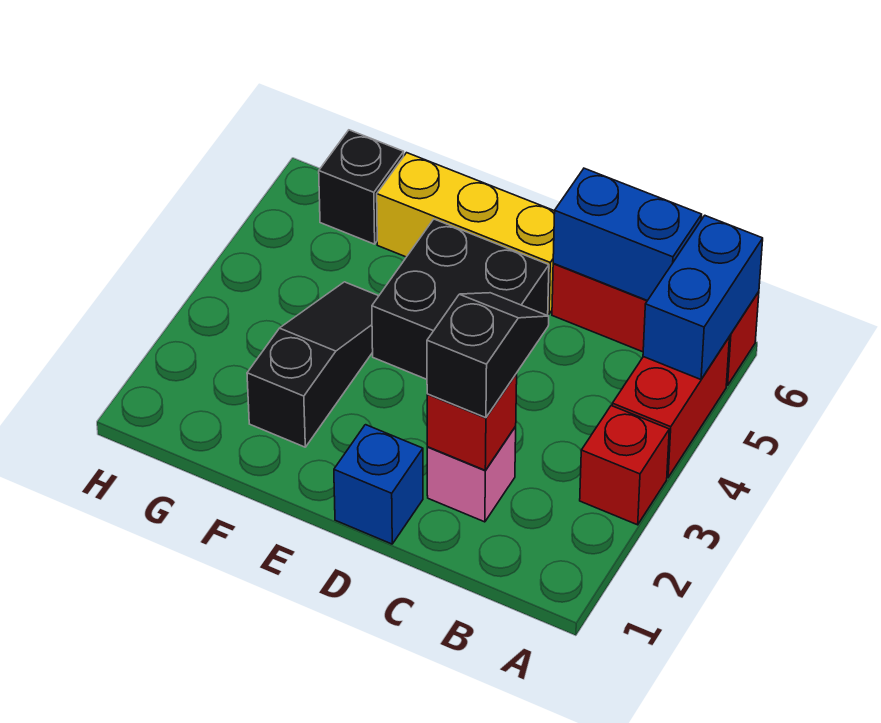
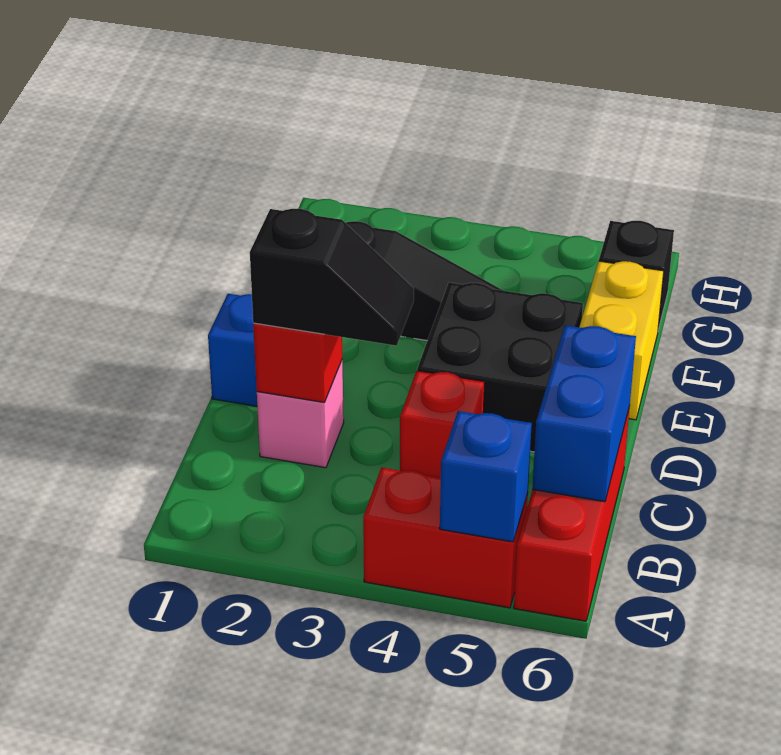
red brick A3 level 1 -> red brick C4 level 1
blue brick A5:A6 level 2 -> blue brick A5 level 2
yellow brick D6:F6 level 1 -> yellow brick E6:F6 level 1

